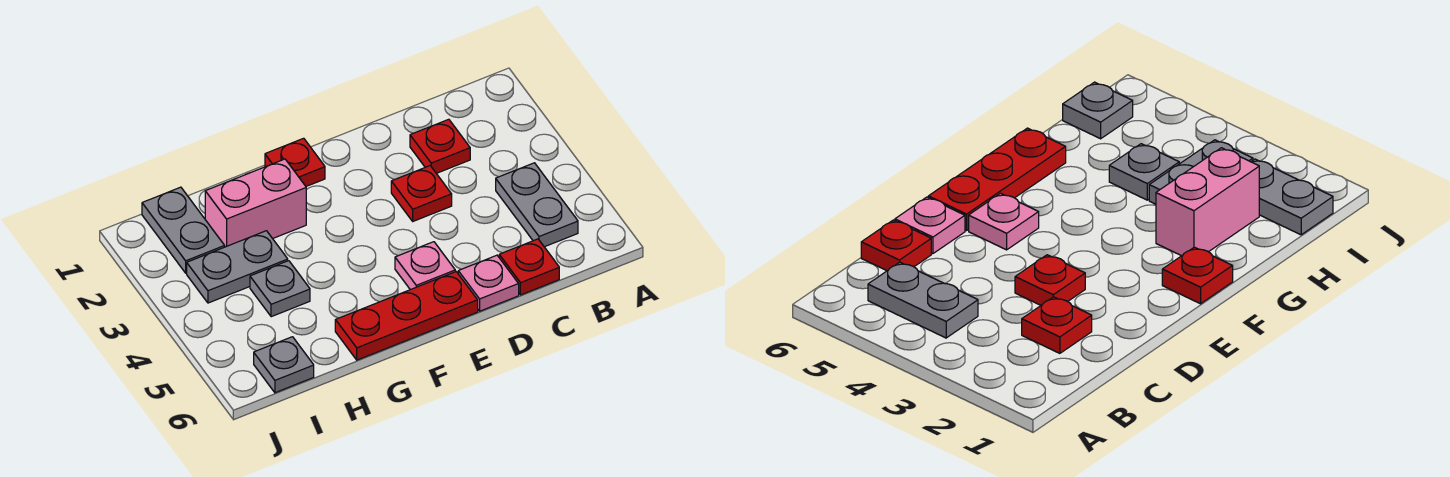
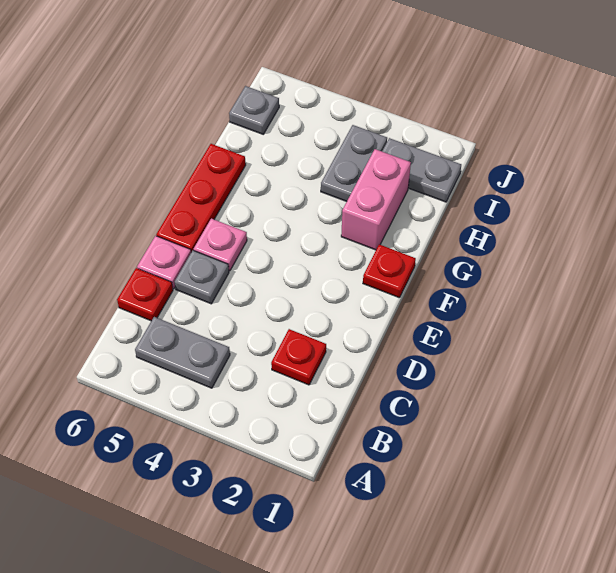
red plate D3 level 1 -> none
grey plate H4 level 1 -> grey plate D5 level 1

